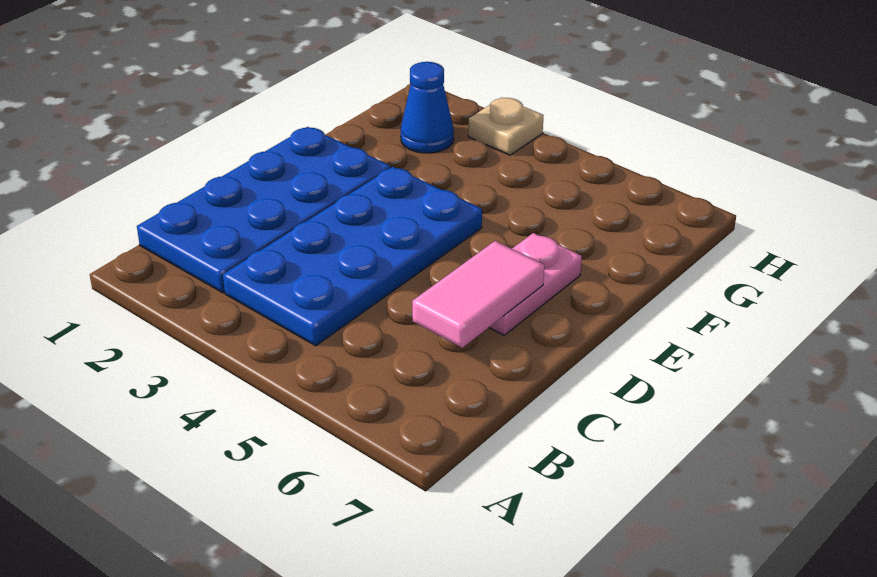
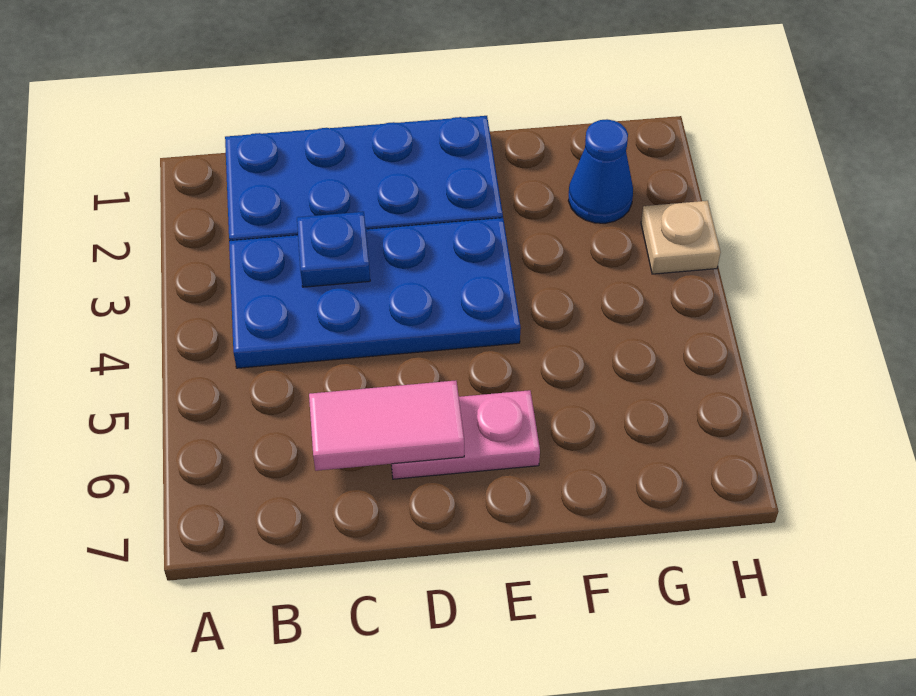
none -> blue plate C3 level 2

